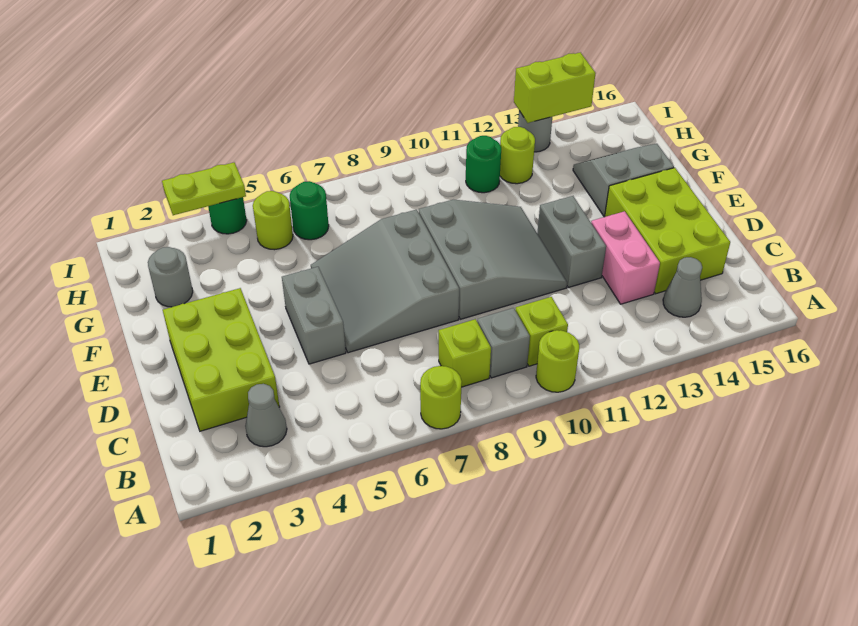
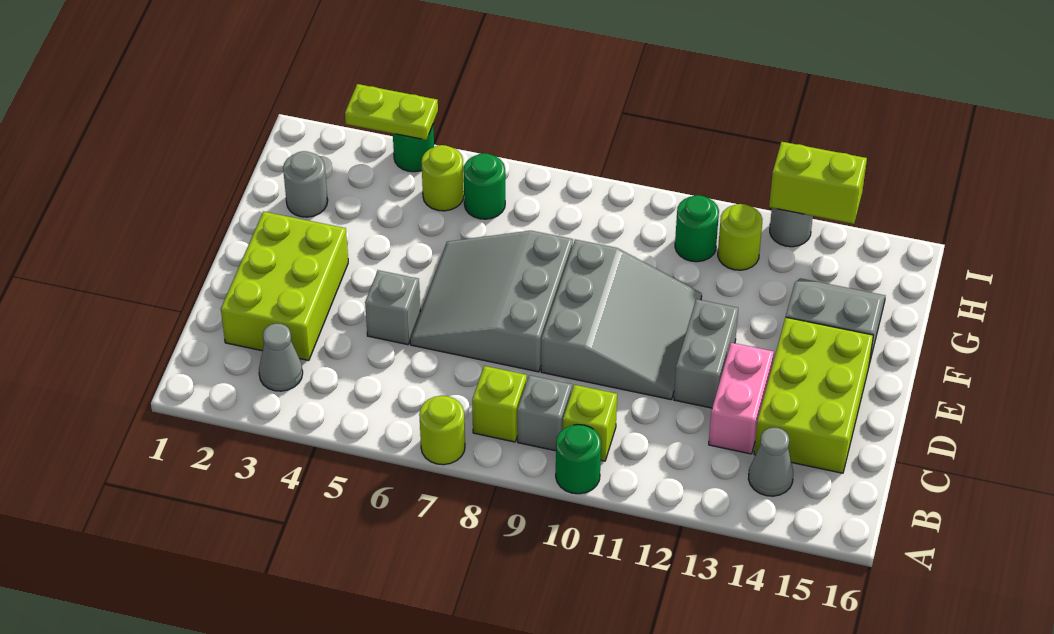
lime round brick A10 level 1 -> green round brick A10 level 1
grey brick D5:E5 level 1 -> grey brick D5 level 1

